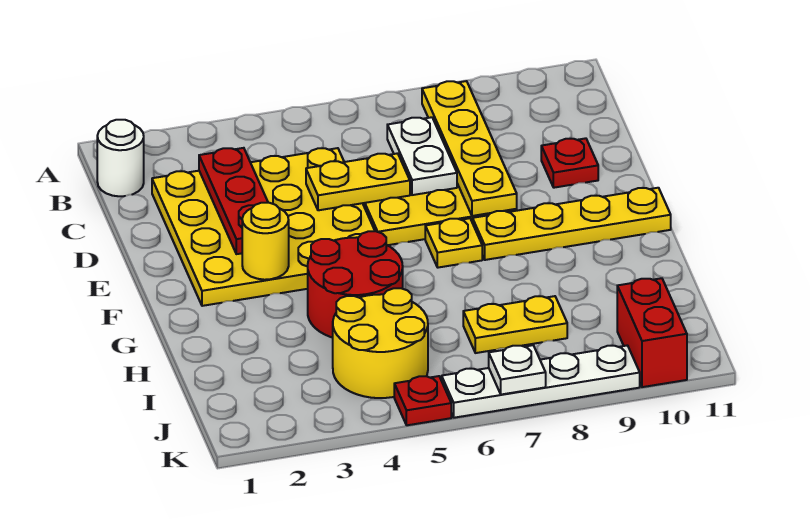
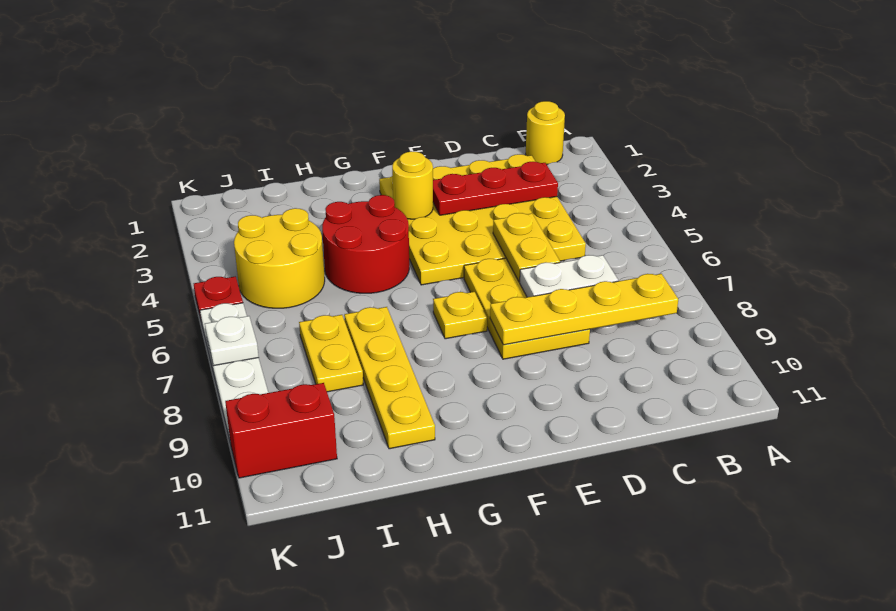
white round brick B1 level 1 -> yellow round brick B1 level 1
red plate D10 level 1 -> none
yellow plate F8:F11 level 1 -> yellow plate H7:H10 level 1

